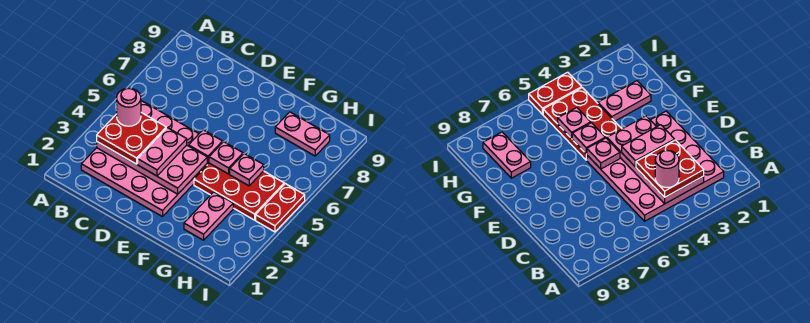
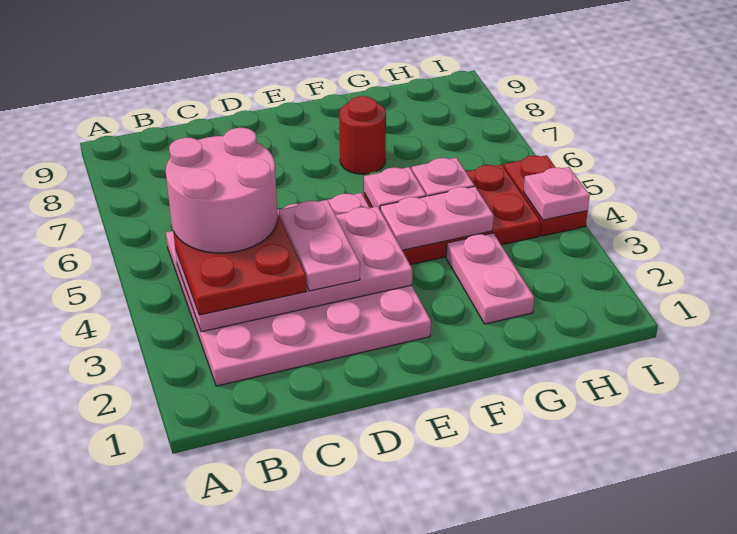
pink round brick B4 level 4 -> pink round brick B4:C5 level 4
pink plate E5 level 2 -> pink plate I4 level 2
none -> red round brick F7 level 1
pink plate G8:H8 level 1 -> pink plate F4:G4 level 2

